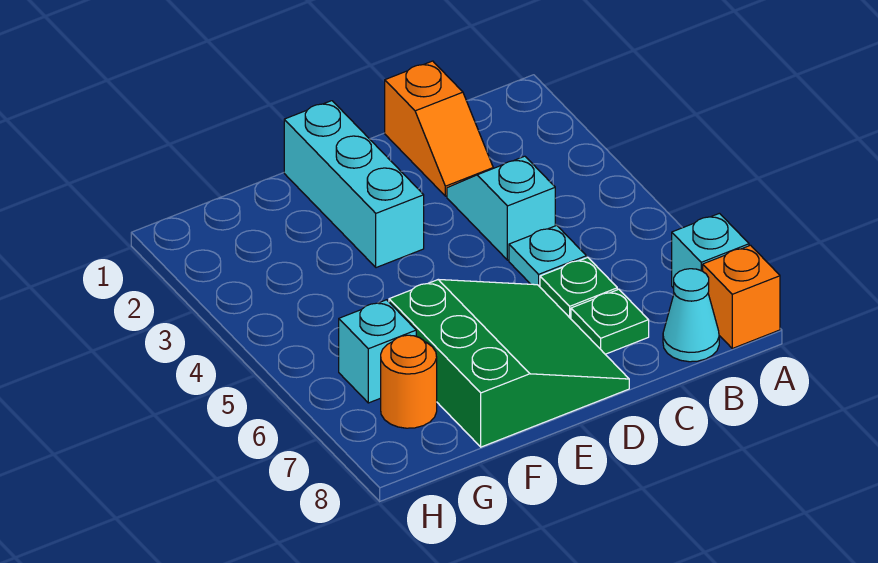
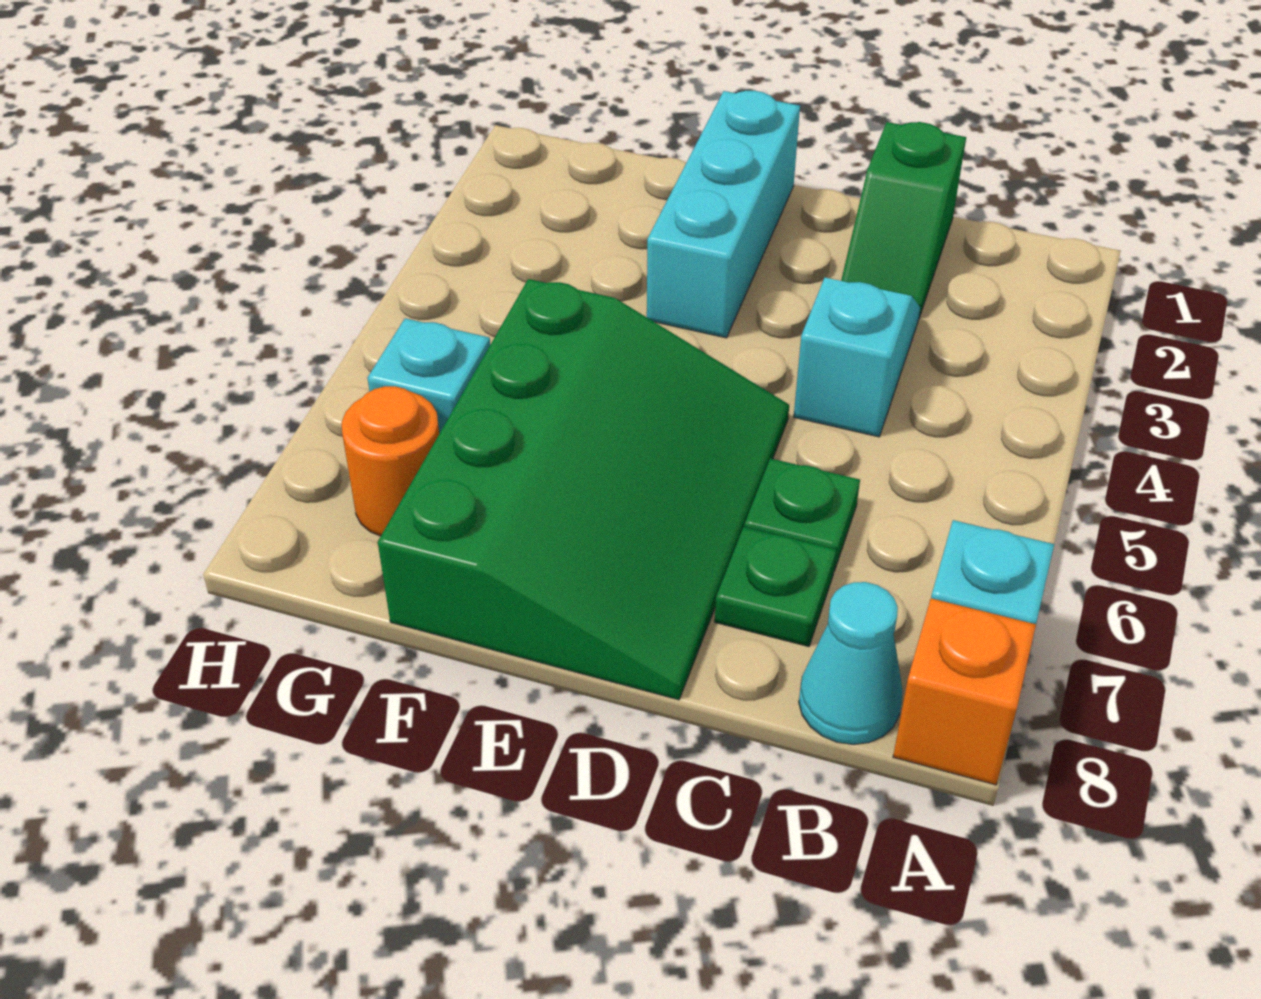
orange slope C1:C2 level 1 top 1 -> green slope C1:C2 level 1 top 1
cyan plate C5 level 1 -> none
green slope D6:F8 level 1 top F -> green slope D5:F8 level 1 top F

